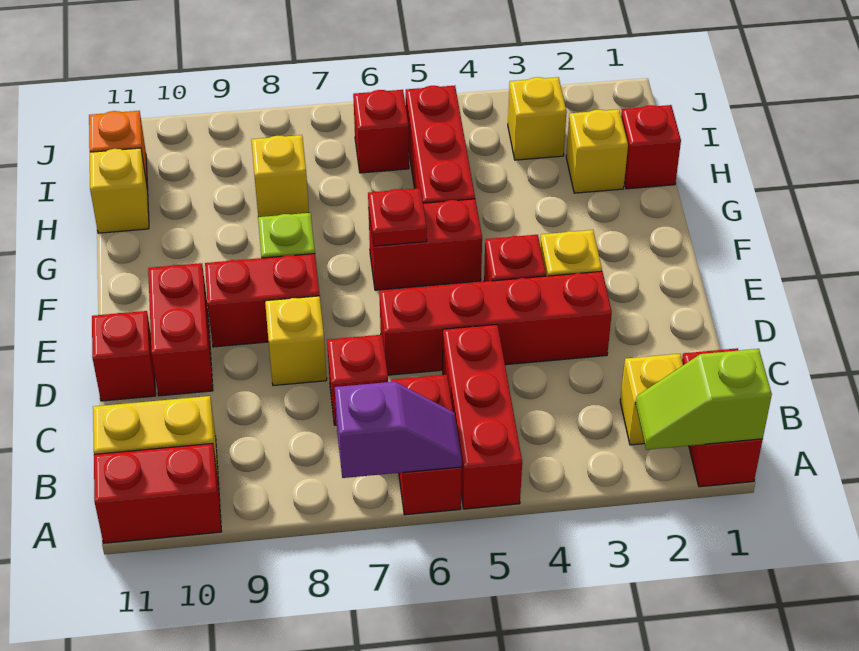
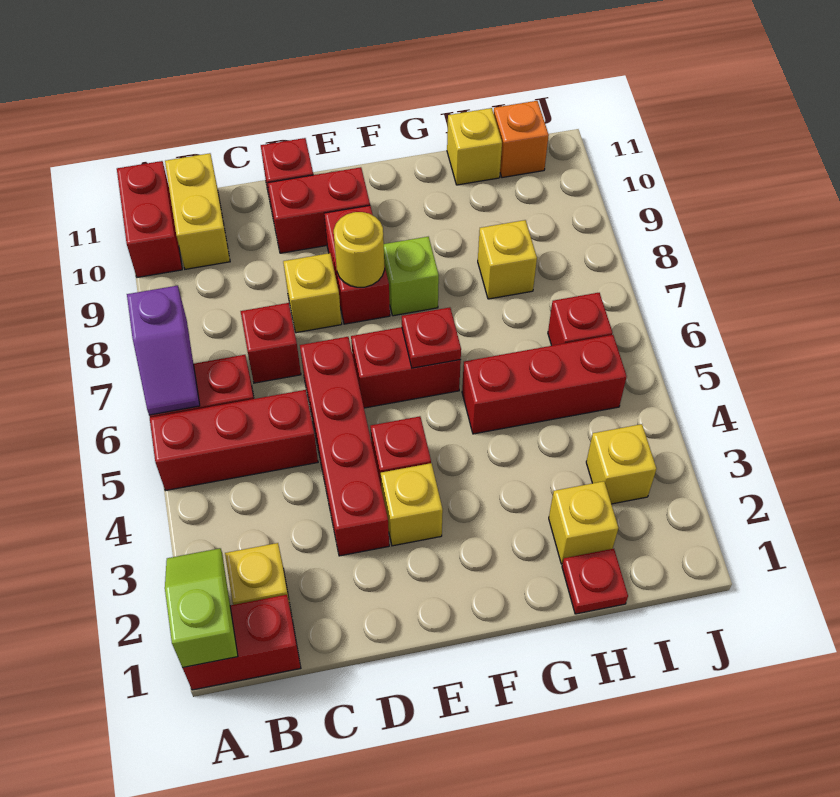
none -> yellow round brick E8 level 2
red brick F5:F6 level 1 -> red brick E6:F6 level 1
red brick H1 level 1 -> red plate H1 level 1

